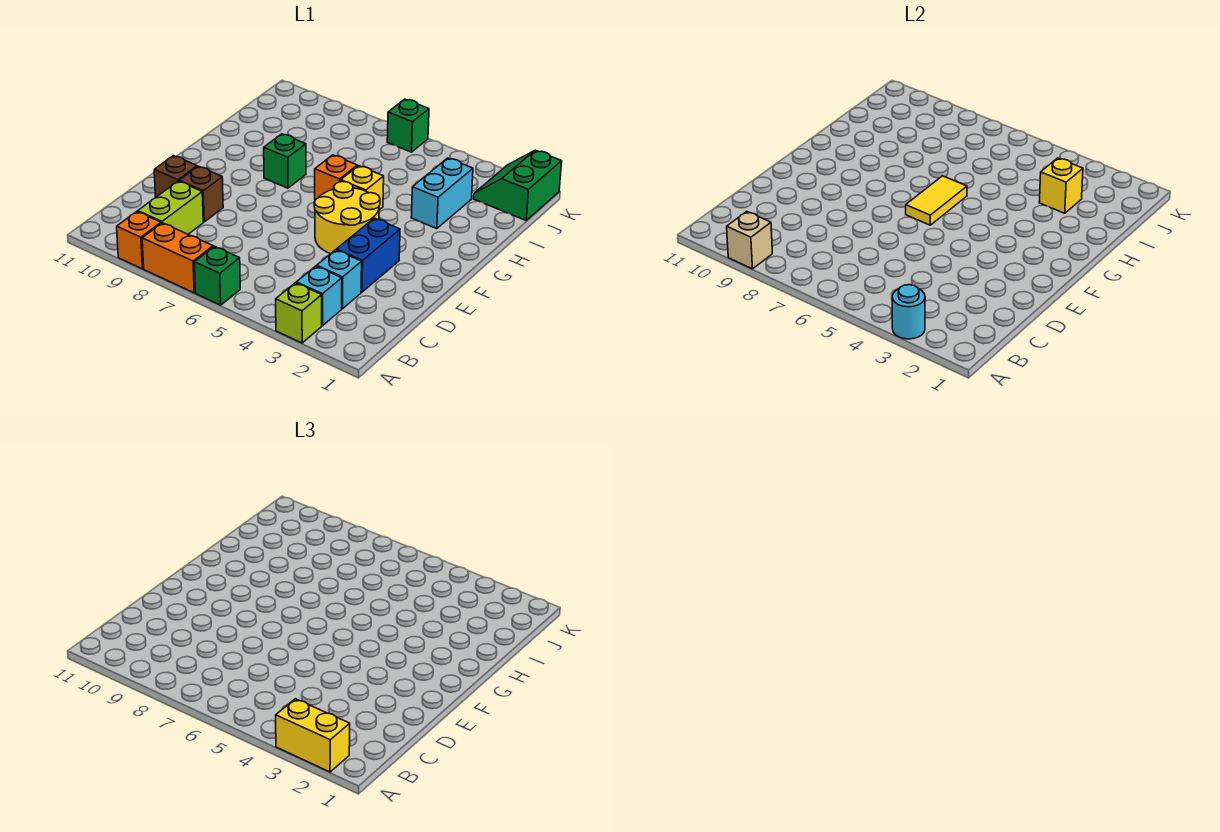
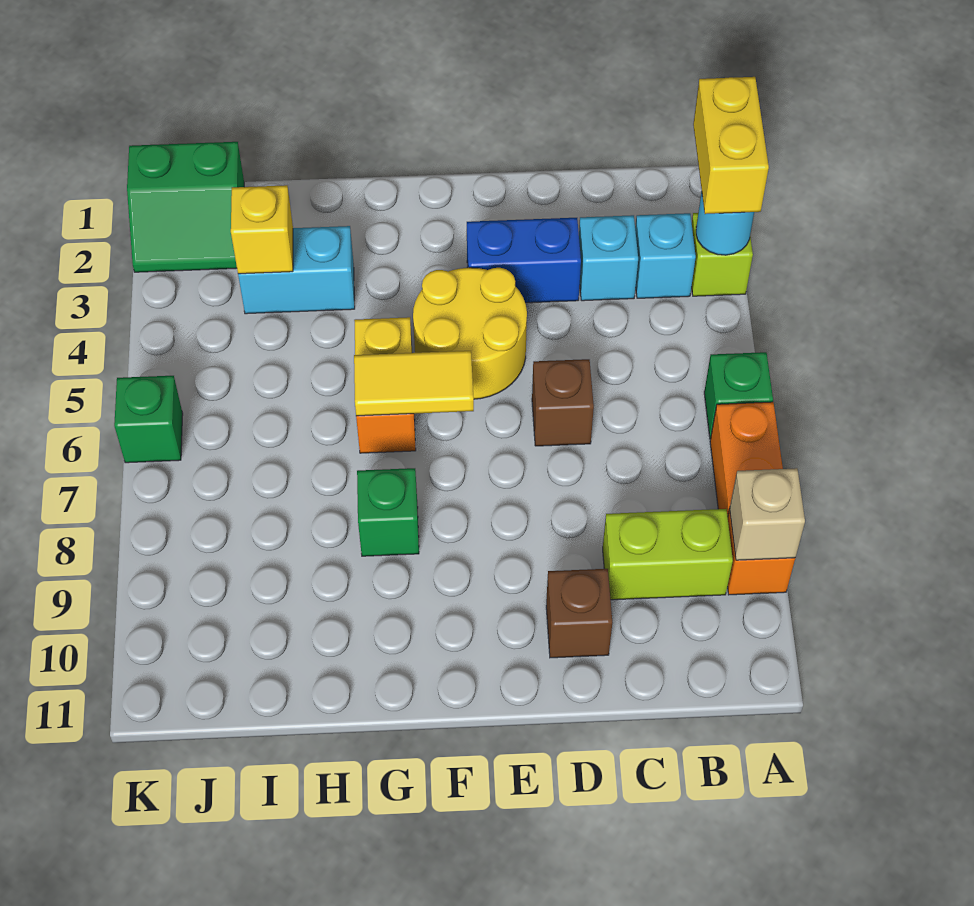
brown brick D9 level 1 -> brown brick D6 level 1

